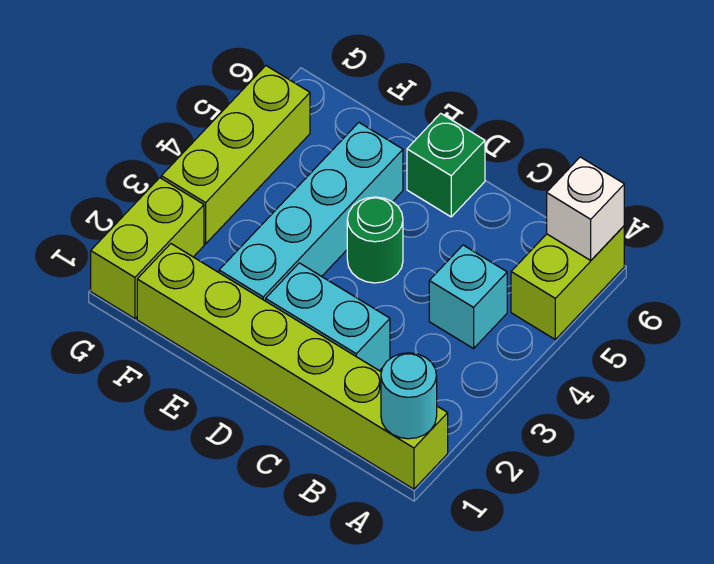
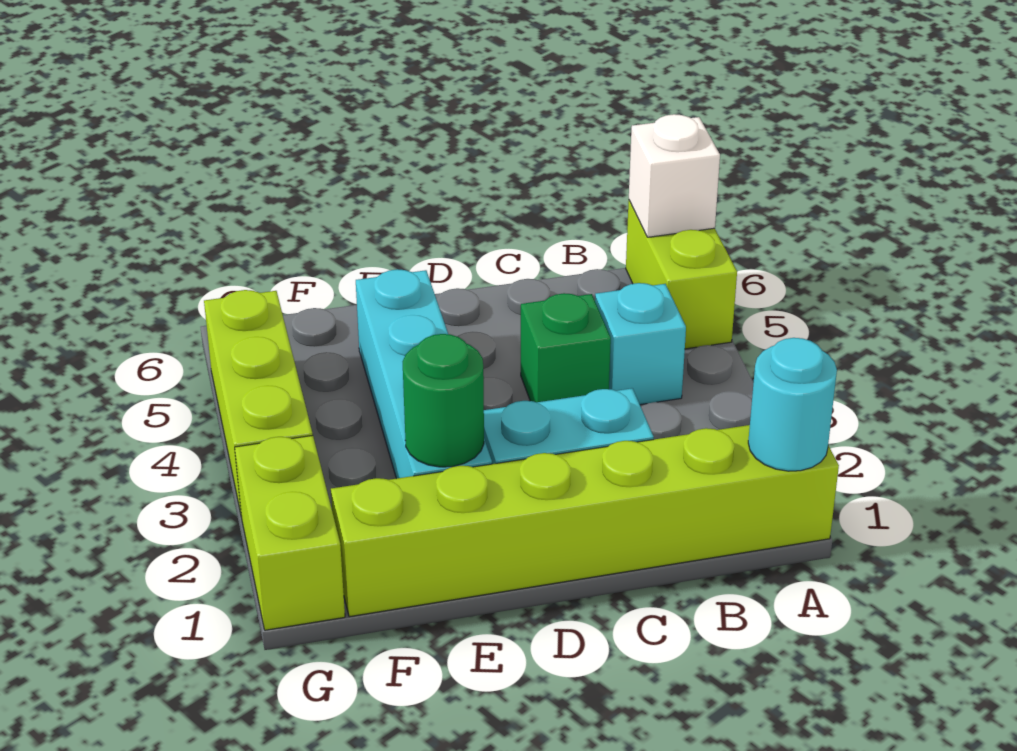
green round brick D4 level 1 -> green round brick E2 level 2
green brick D6 level 1 -> green brick C4 level 1

